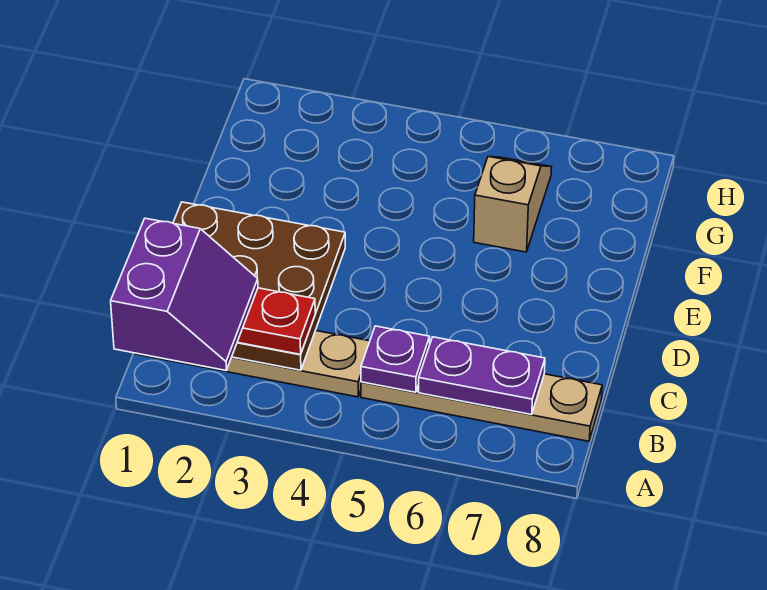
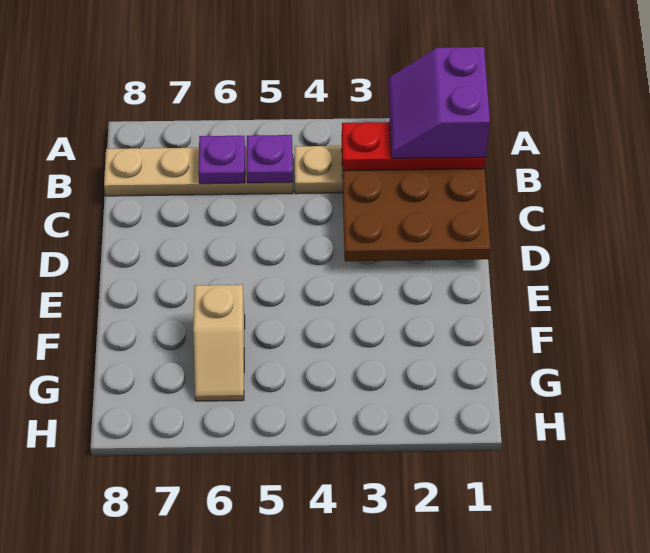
purple plate B6:B7 level 2 -> purple plate B6 level 2

